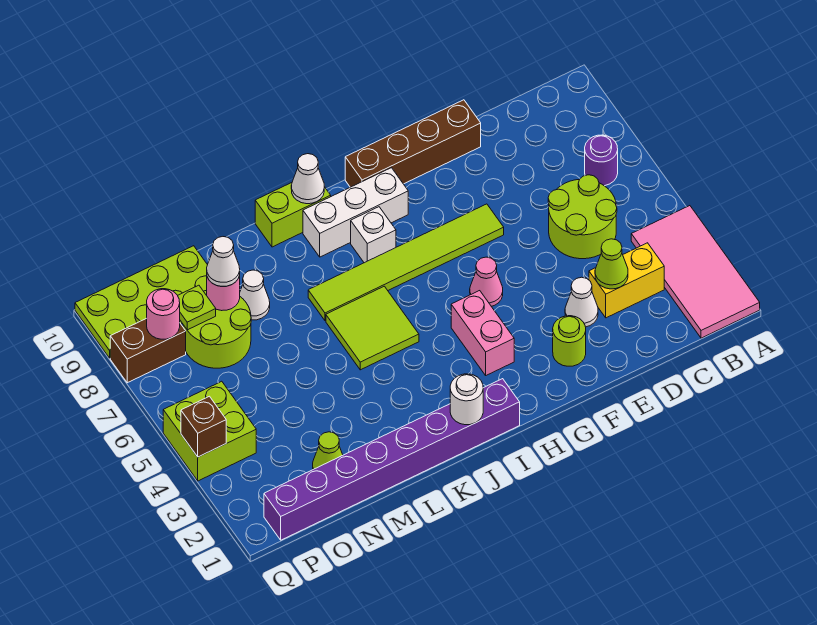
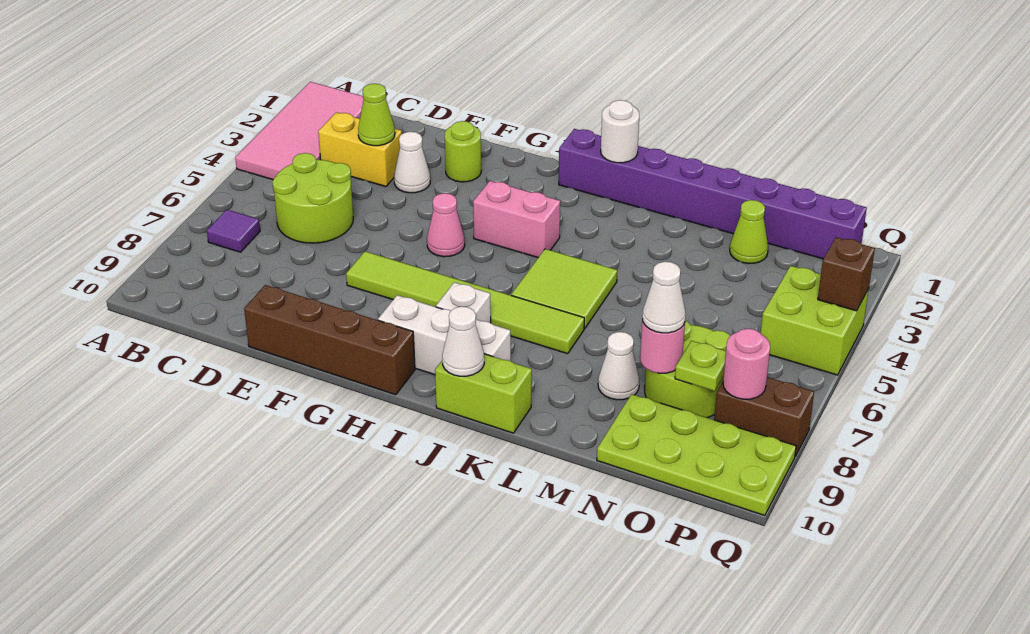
purple round brick B7 level 1 -> purple tile B7 level 1
pink brick H3:H4 level 1 -> pink brick H4:I4 level 1

